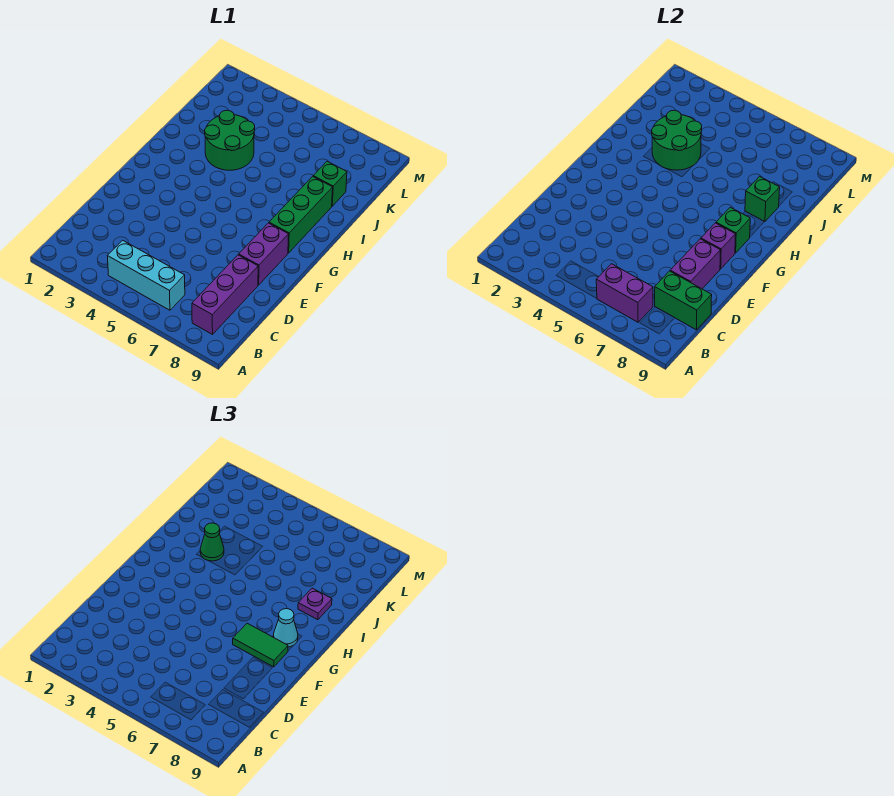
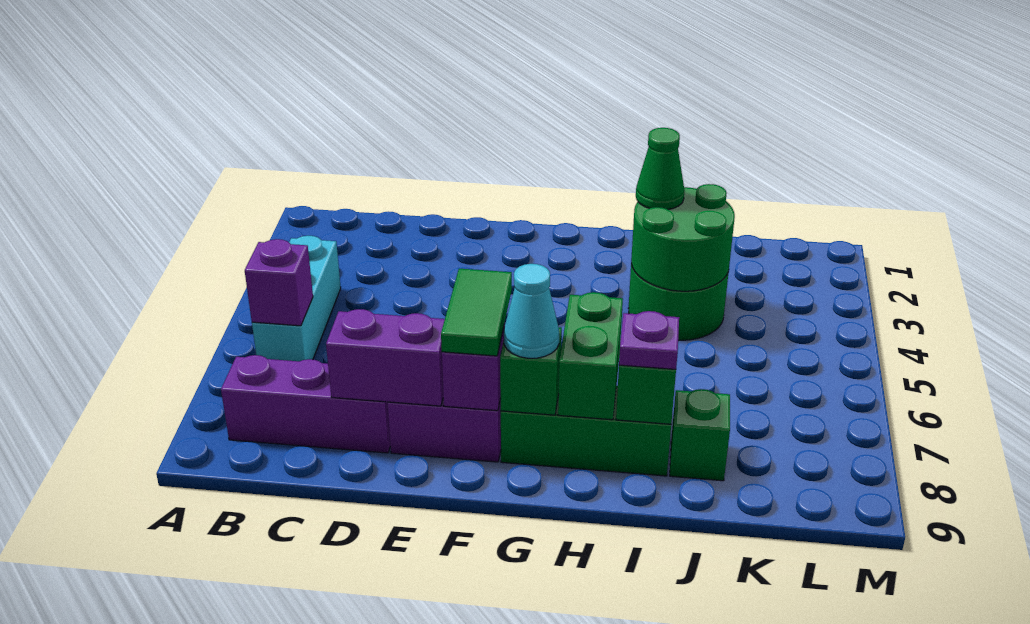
purple brick B6:B7 level 2 -> purple brick B6 level 2
green brick C8:C9 level 2 -> green brick H7:H8 level 2

